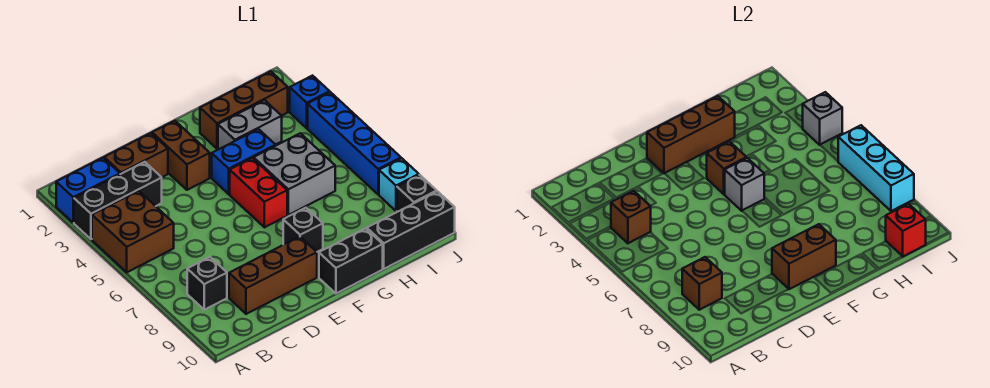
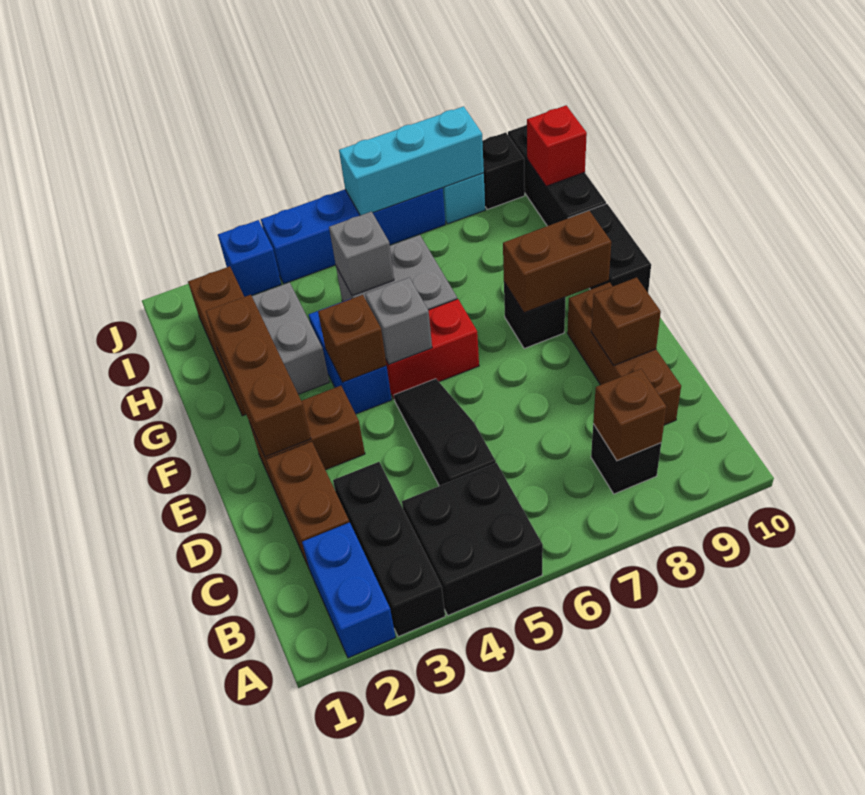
brown brick A4:B5 level 1 -> black brick A4:B5 level 1
brown brick B4 level 2 -> brown brick D9 level 2
none -> black slope C5:E5 level 1 top C
brown brick E9:F9 level 2 -> brown brick F8:F9 level 2
grey brick J4 level 2 -> grey brick H5 level 2

